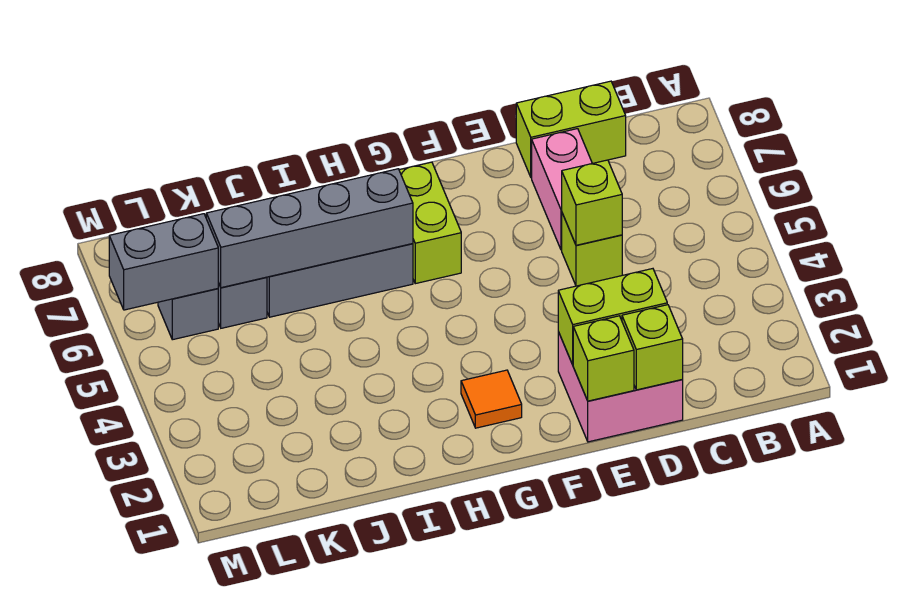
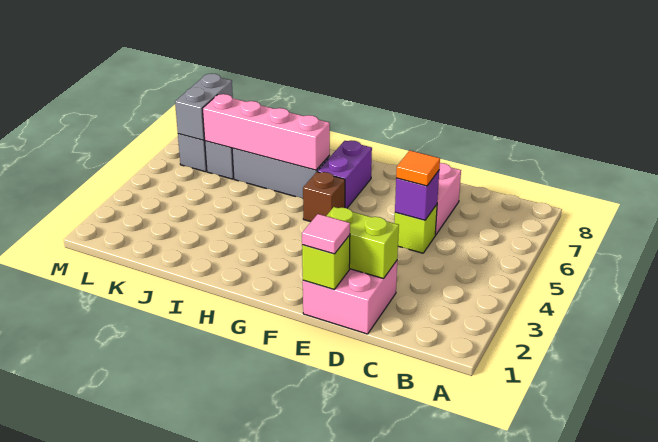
lime brick C8:D8 level 1 -> none
lime brick D1 level 2 -> none
lime brick D5 level 2 -> purple brick D5 level 2
none -> pink tile E1 level 3
orange tile G2 level 1 -> orange tile D5 level 3
none -> brown brick G5 level 1
lime brick G6:G7 level 1 -> purple brick G6:G7 level 1
grey brick H6:K6 level 2 -> pink brick H6:K6 level 2
grey brick L6:M6 level 2 -> grey brick L6:L7 level 2

